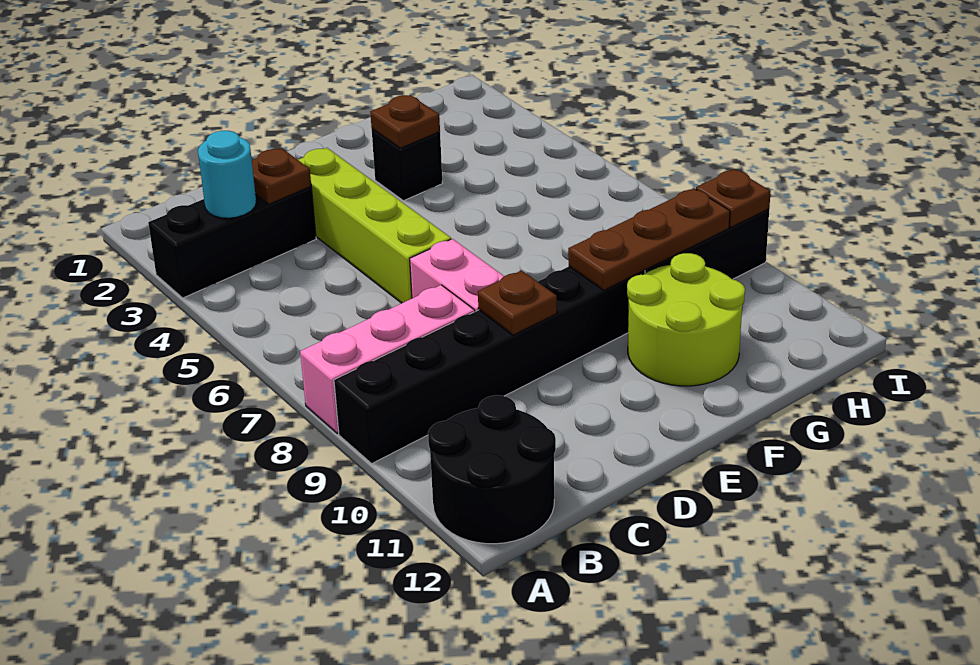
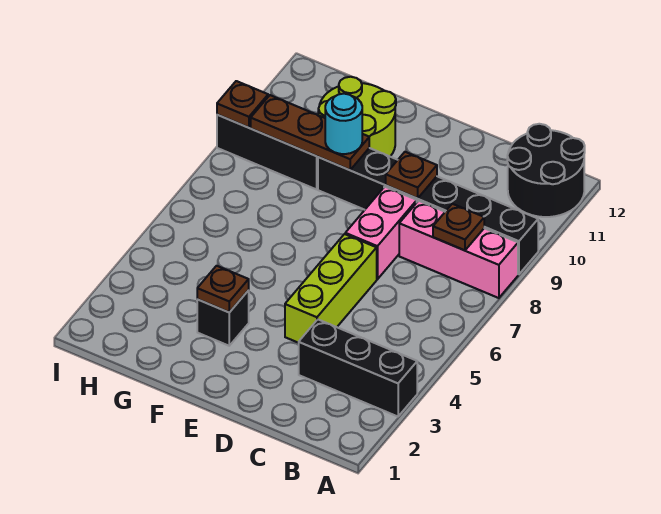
cyan round brick B3 level 2 -> cyan round brick F9 level 3
brown plate C3 level 2 -> brown plate B8 level 2
lime brick D3:D6 level 1 -> lime brick D4:D6 level 1

